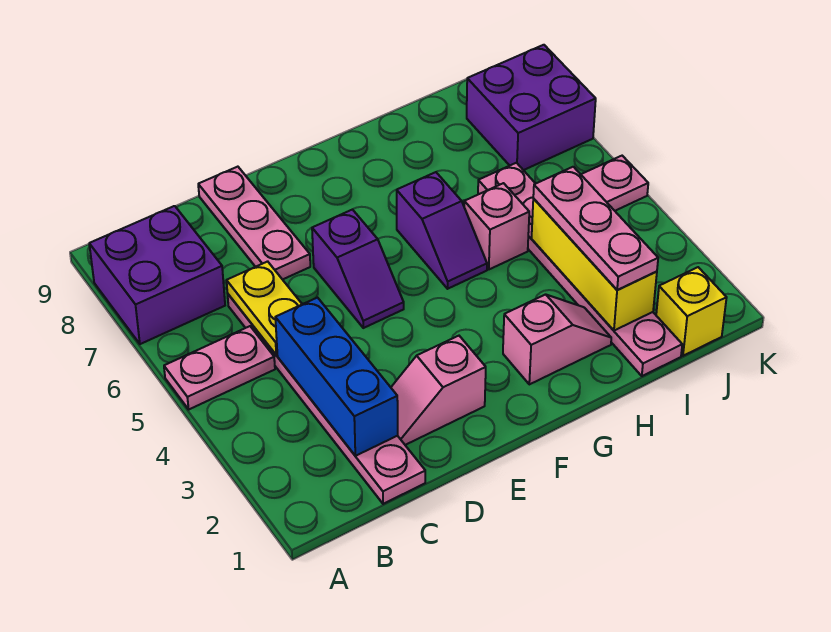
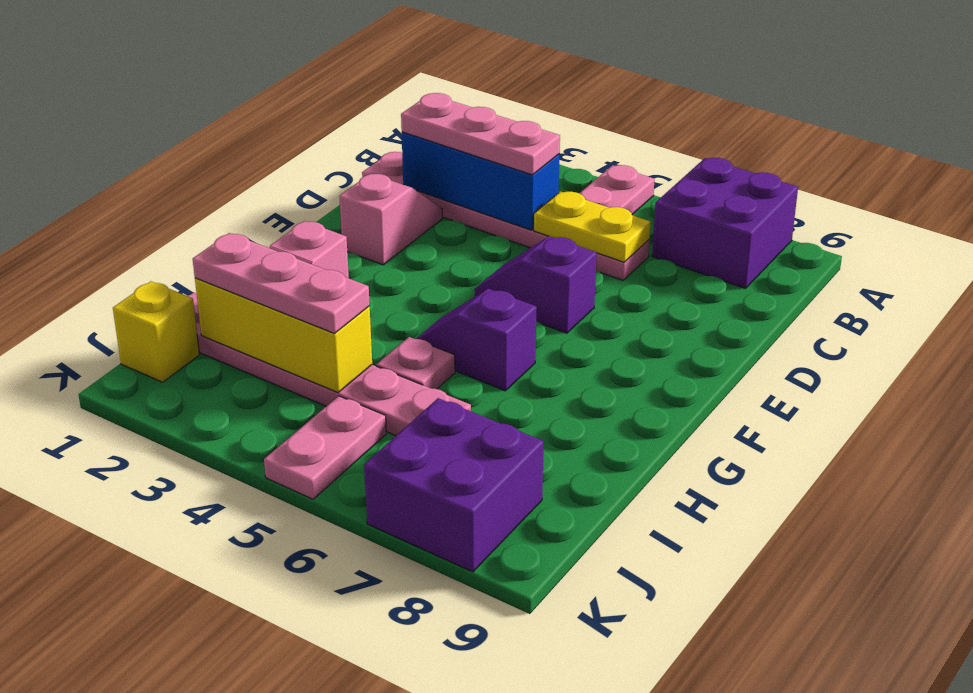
pink plate D7:D9 level 1 -> pink plate C2:C4 level 3
pink brick H5 level 1 -> pink plate H5 level 1

